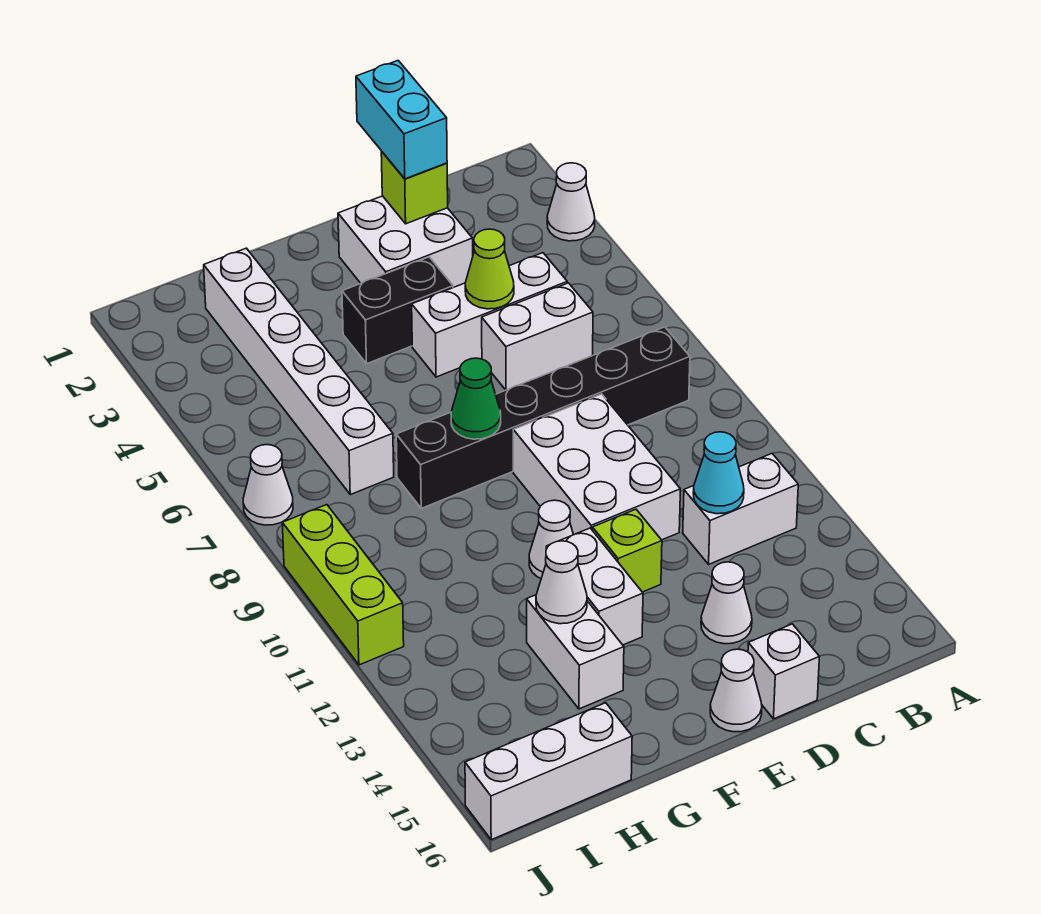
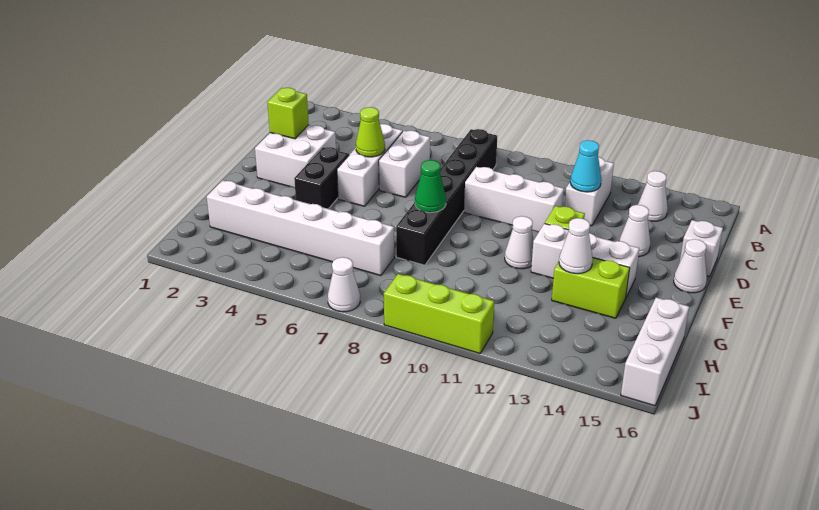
white cone A3 level 1 -> white cone B14 level 1
cyan brick D1:D2 level 3 -> none
white brick D9:E11 level 1 -> white brick D9:D11 level 1
white brick F12:F13 level 1 -> white brick F12:F14 level 1
white brick G13:G14 level 1 -> lime brick G13:G14 level 1

